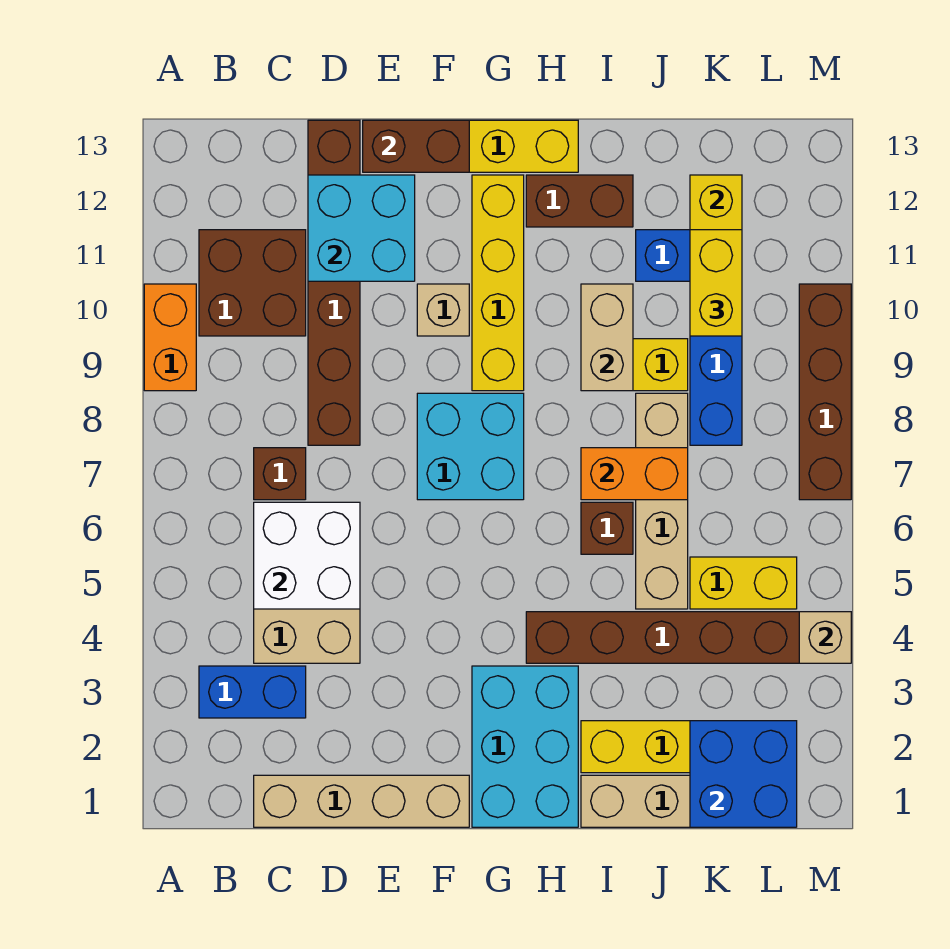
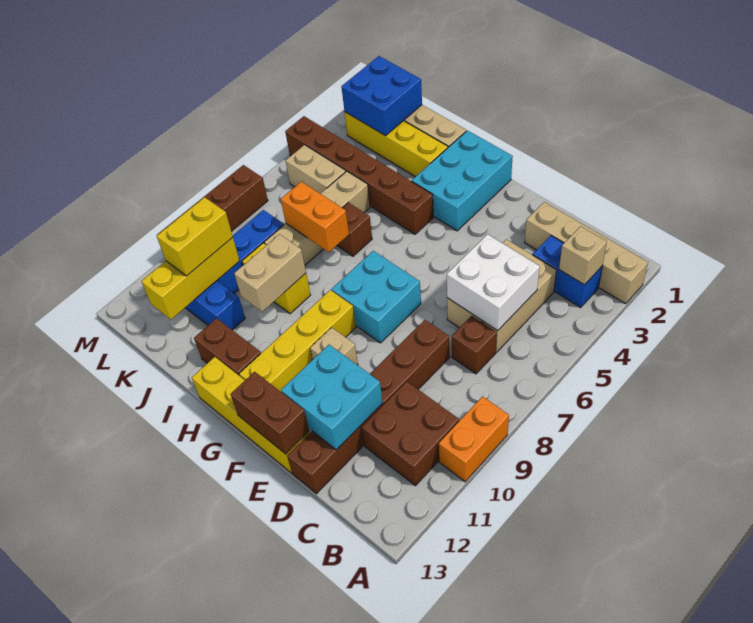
tan brick C1:F1 level 1 -> tan brick A2:D2 level 1
yellow brick K5:L5 level 1 -> tan brick K5:L5 level 1
tan brick M4 level 2 -> tan brick B3 level 2

